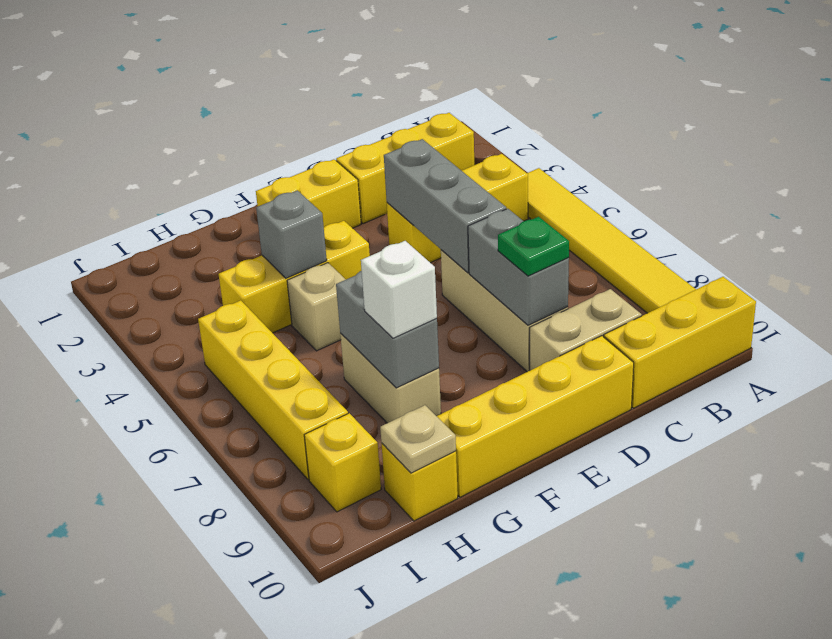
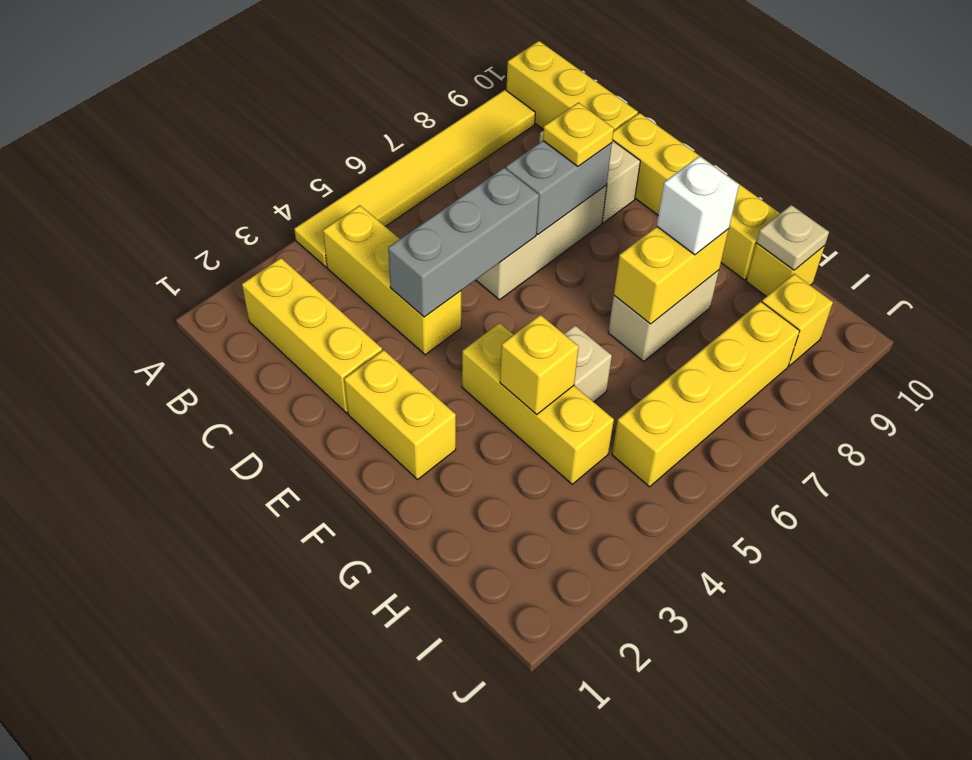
green plate D8 level 3 -> yellow plate D8 level 3
grey brick G4 level 2 -> yellow brick G4 level 2
grey brick G7:G8 level 2 -> yellow brick G7:G8 level 2

